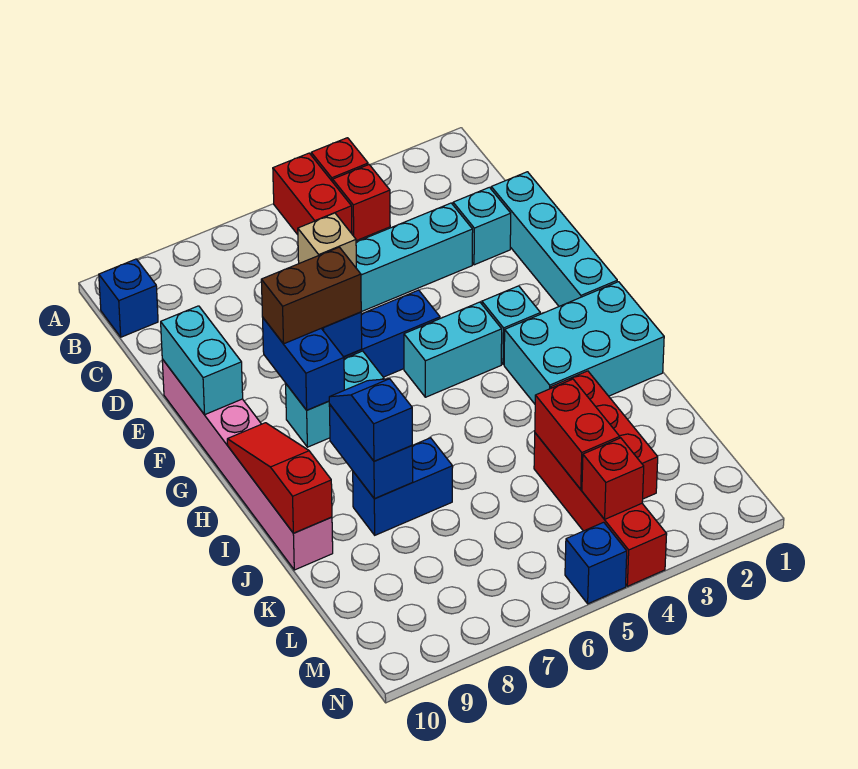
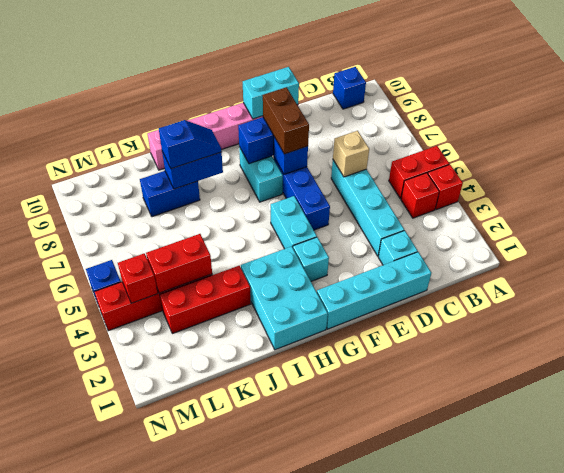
red slope H10:J10 level 2 top J -> none
blue brick J7:J8 level 1 -> blue brick J8:K8 level 1

